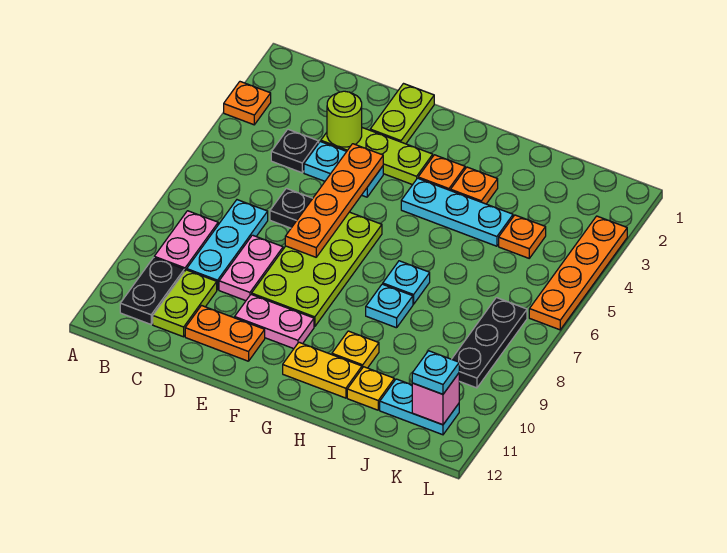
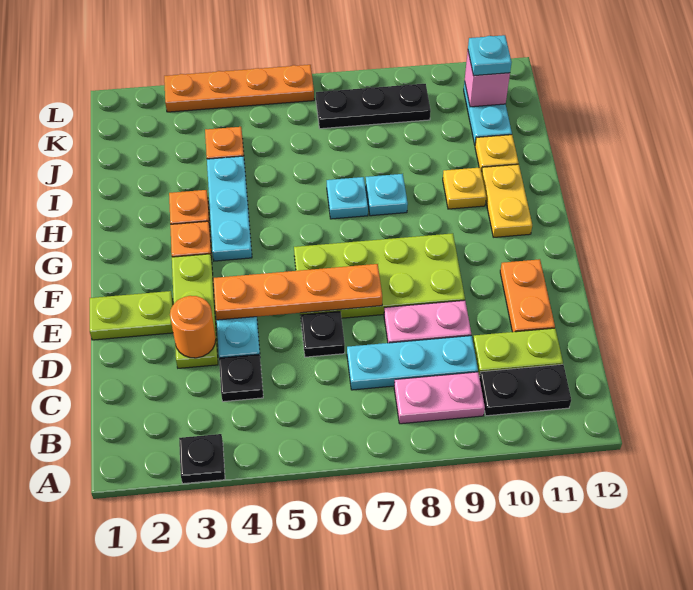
orange plate A3 level 1 -> black plate A3 level 1
lime round brick D3 level 2 -> orange round brick D3 level 2
pink plate E10:F10 level 1 -> none

